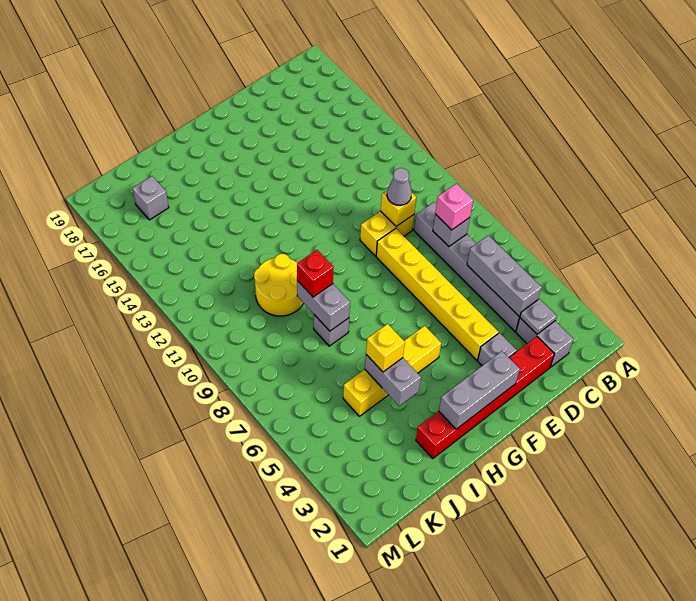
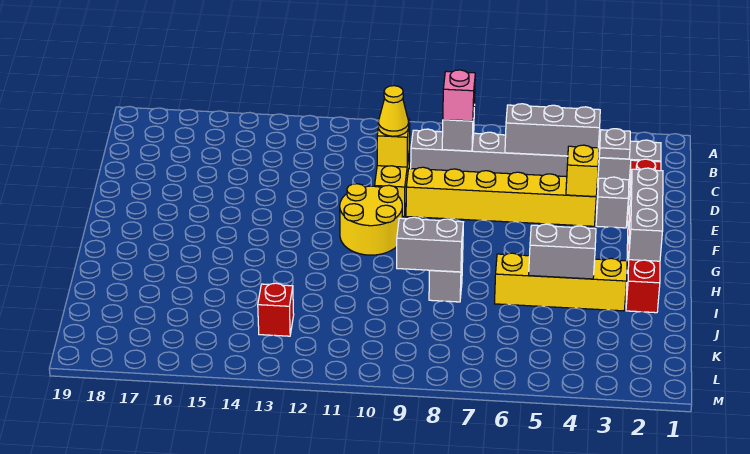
grey cone D10 level 3 -> yellow cone D10 level 3
yellow brick G5:J5 level 1 -> yellow brick I3:I6 level 1
yellow brick I5 level 3 -> yellow brick E4 level 2
red brick I9 level 3 -> red brick K13 level 1
yellow round brick I10:J11 level 1 -> yellow round brick F10:G11 level 1
grey brick K17 level 1 -> none

